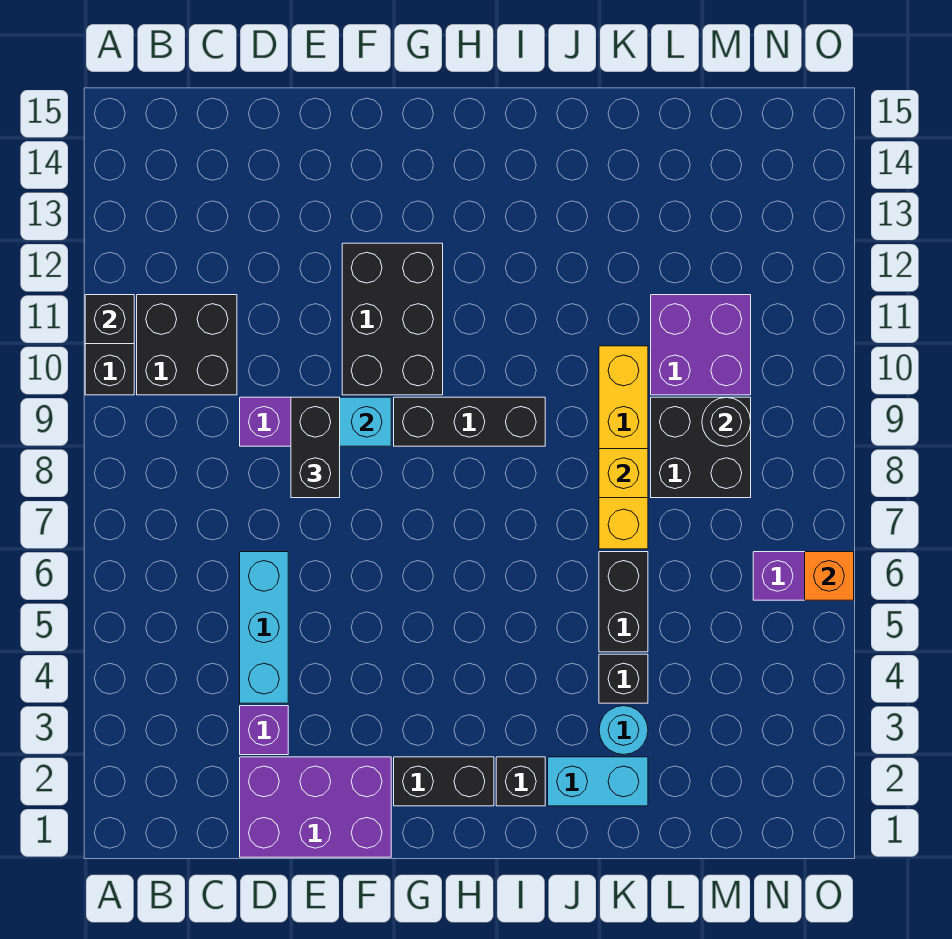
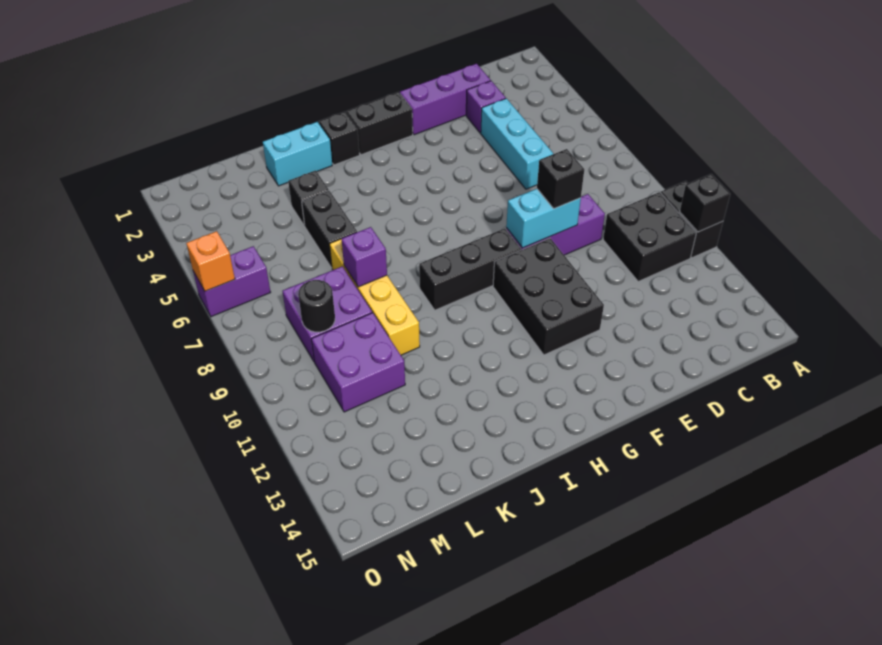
purple brick D1:F2 level 1 -> purple brick D2:F2 level 1
black brick E8:E9 level 3 -> black brick E9 level 3
cyan round brick K3 level 1 -> none
yellow brick K8 level 2 -> purple brick K8 level 2
black brick L8:M9 level 1 -> purple brick L8:M9 level 1

